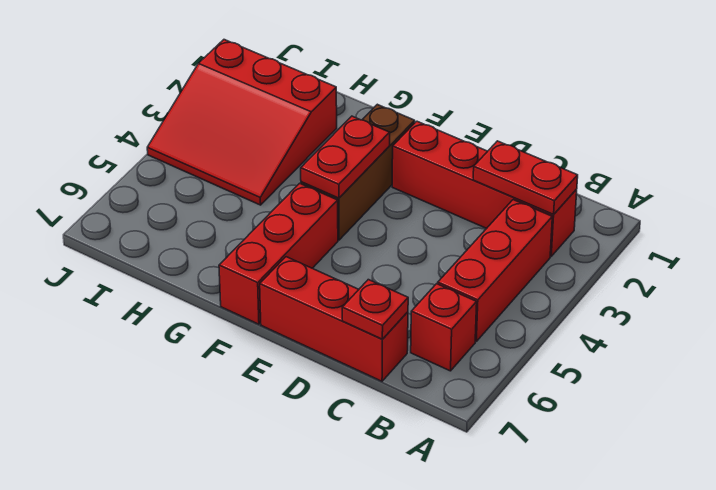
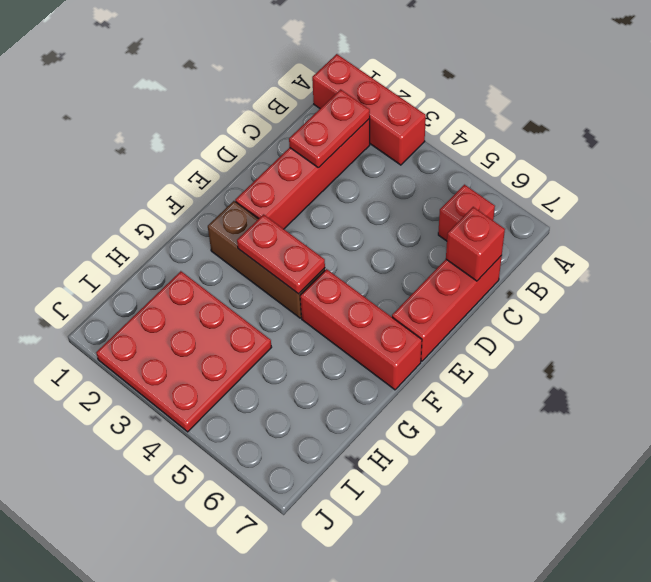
red brick B3:B5 level 1 -> red brick A1:A3 level 1
red plate C7 level 2 -> red brick C7 level 2
red slope H2:J4 level 1 top 2 -> red plate H2:J4 level 1

